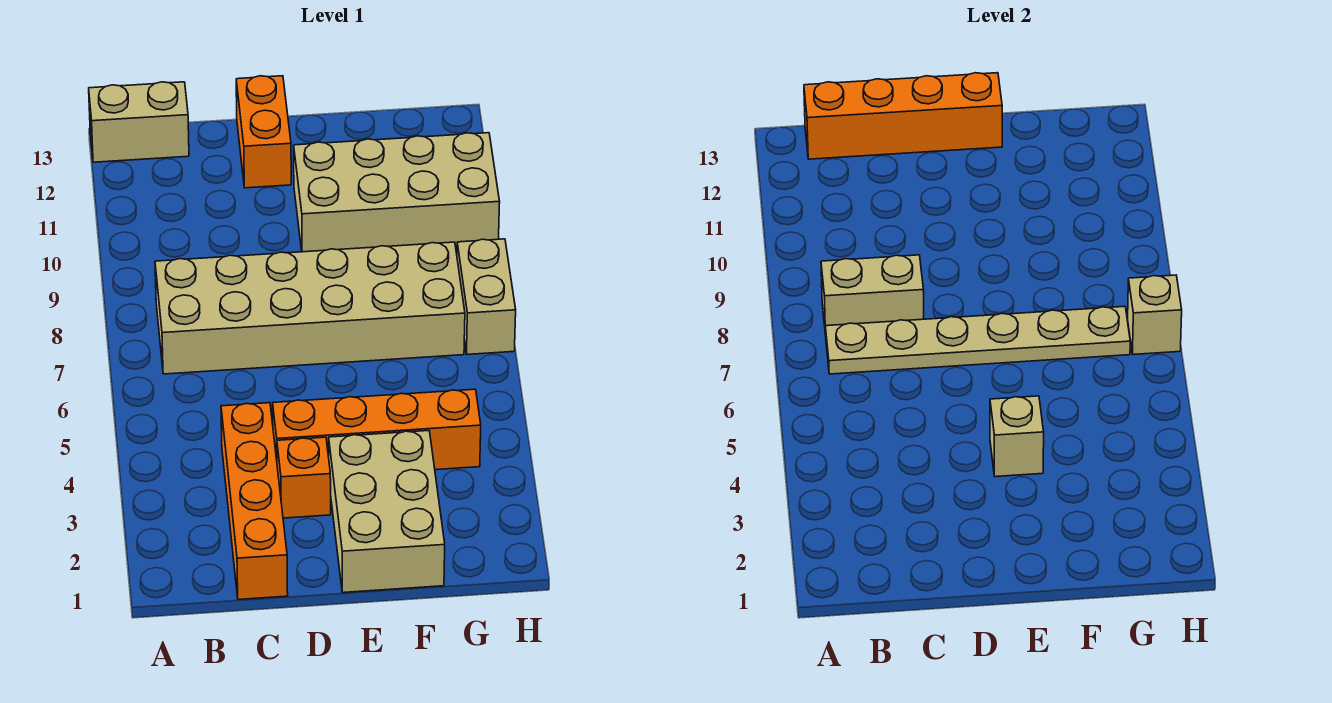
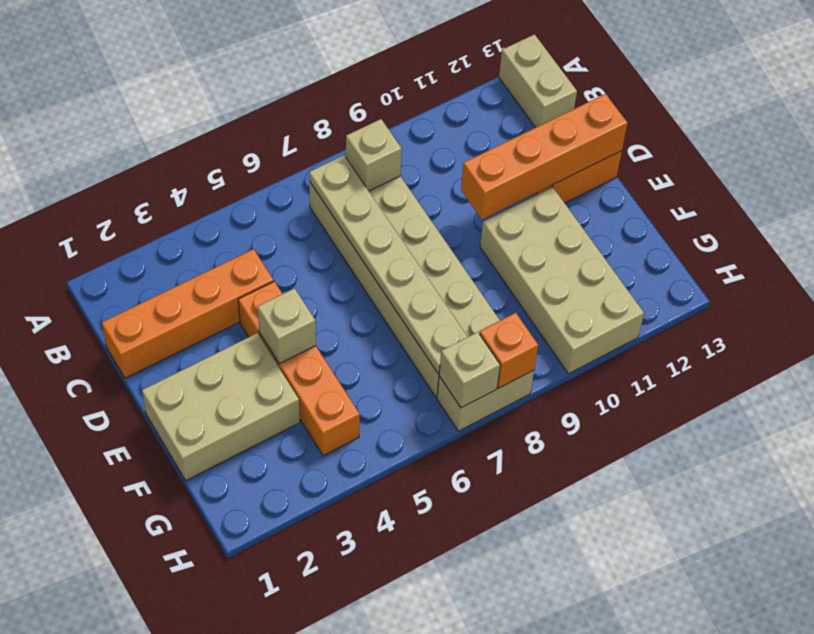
tan brick B8:C8 level 2 -> tan brick B8 level 2
orange brick B13:E13 level 2 -> orange brick D10:D13 level 2
orange brick D3 level 1 -> orange brick H8 level 2

